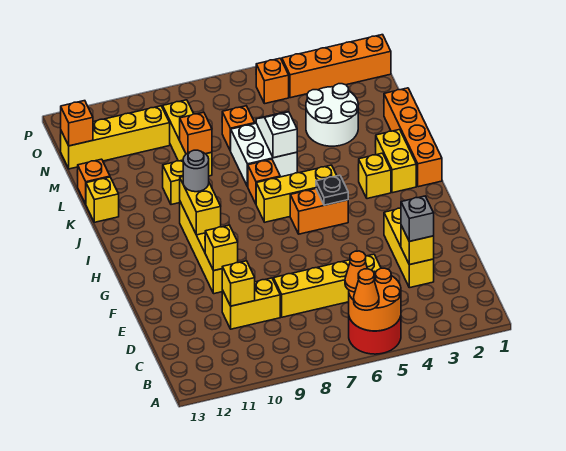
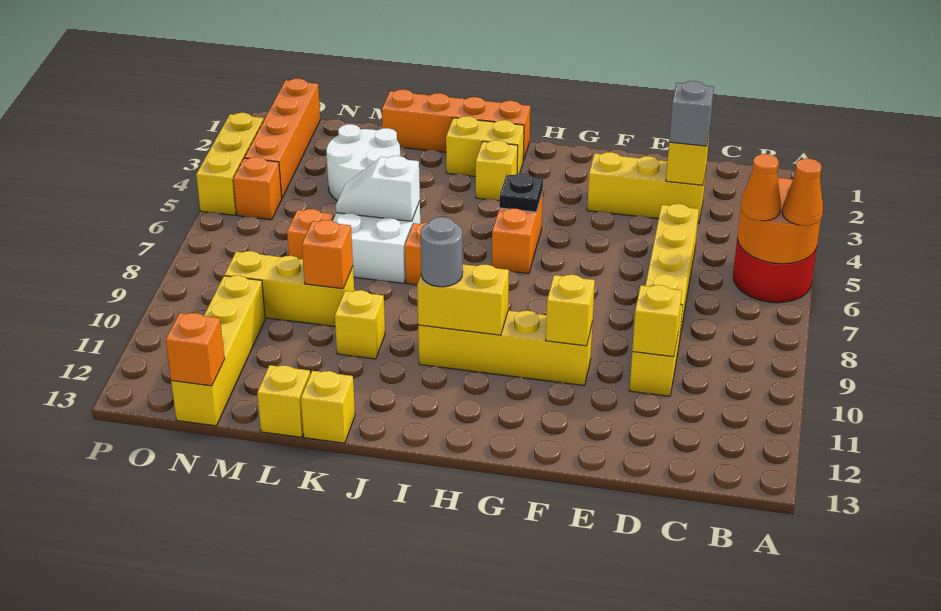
yellow brick I5:I7 level 1 -> yellow brick P3:P5 level 1
orange brick L13 level 1 -> yellow brick L13 level 1

